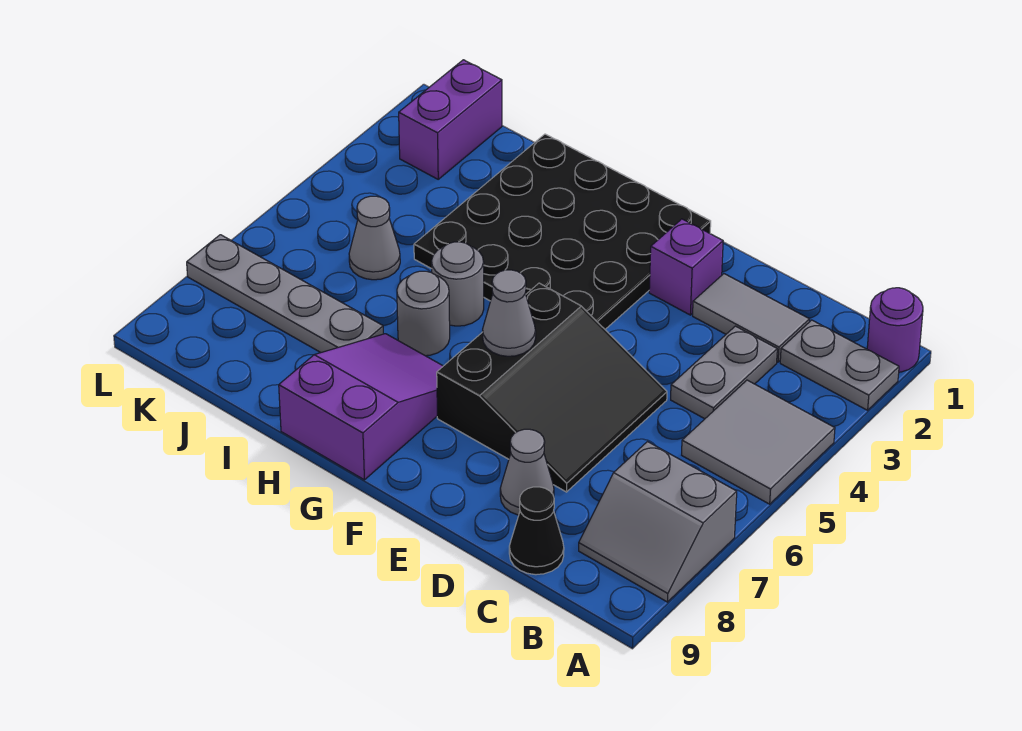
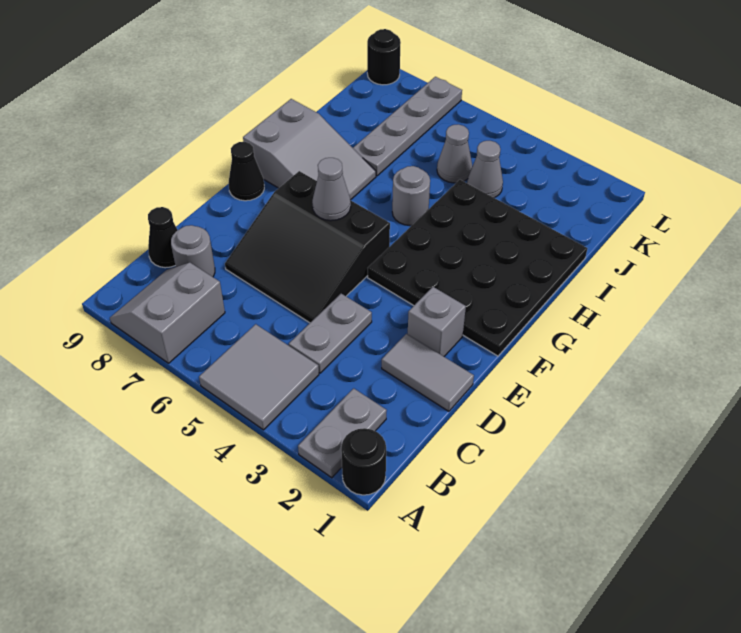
purple round brick A1 level 1 -> black round brick A1 level 1
grey tile C2:D2 level 1 -> grey tile D1:D2 level 1
grey plate C3:C4 level 1 -> grey plate C4:D4 level 1
grey cone D8 level 1 -> grey cone J4 level 1
purple brick E2 level 1 -> grey brick E2 level 1
none -> black cone F9 level 1
purple slope G7:H9 level 1 top 9 -> grey slope G7:H9 level 1 top 9
grey round brick H6 level 1 -> grey round brick C8 level 1
purple brick K1:K2 level 1 -> none
none -> black round brick L9 level 1

